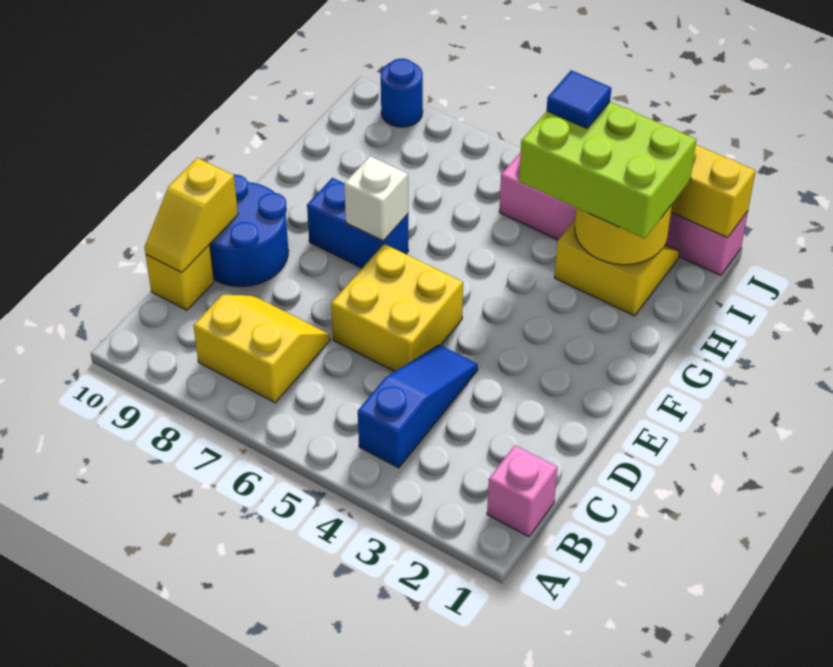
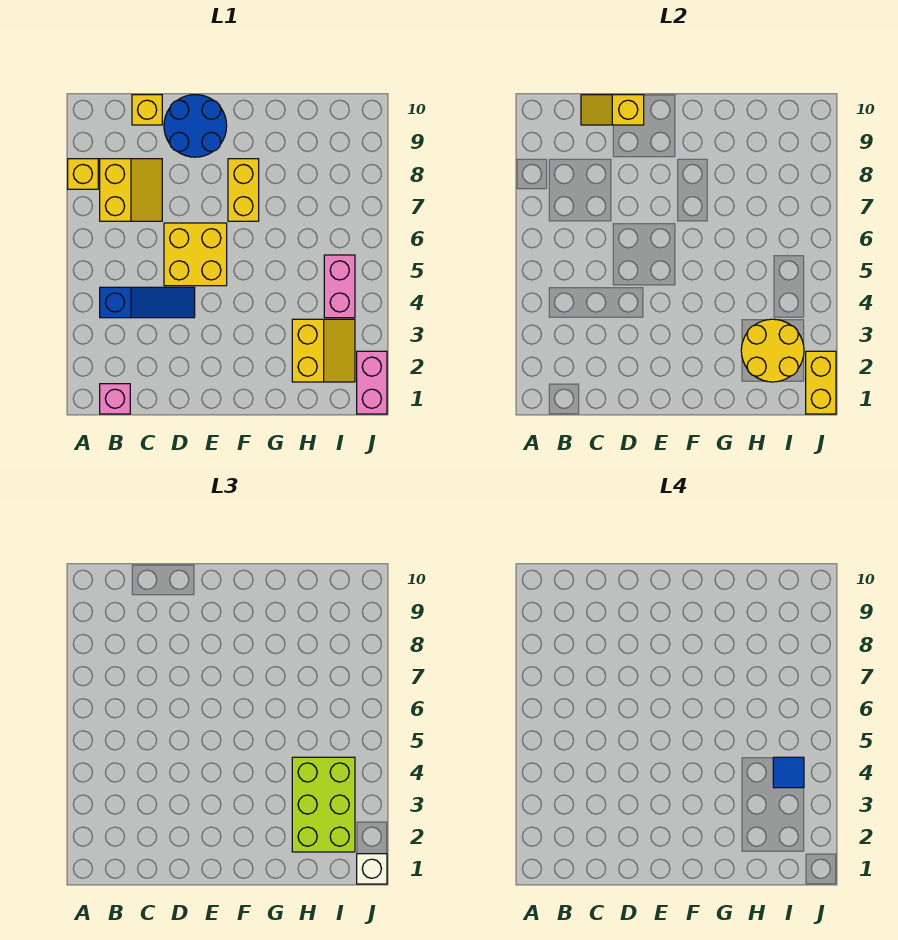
none -> yellow brick A8 level 1
blue brick F7:F8 level 1 -> yellow brick F7:F8 level 1
white brick F7 level 2 -> white brick J1 level 3
blue round brick J9 level 1 -> none

